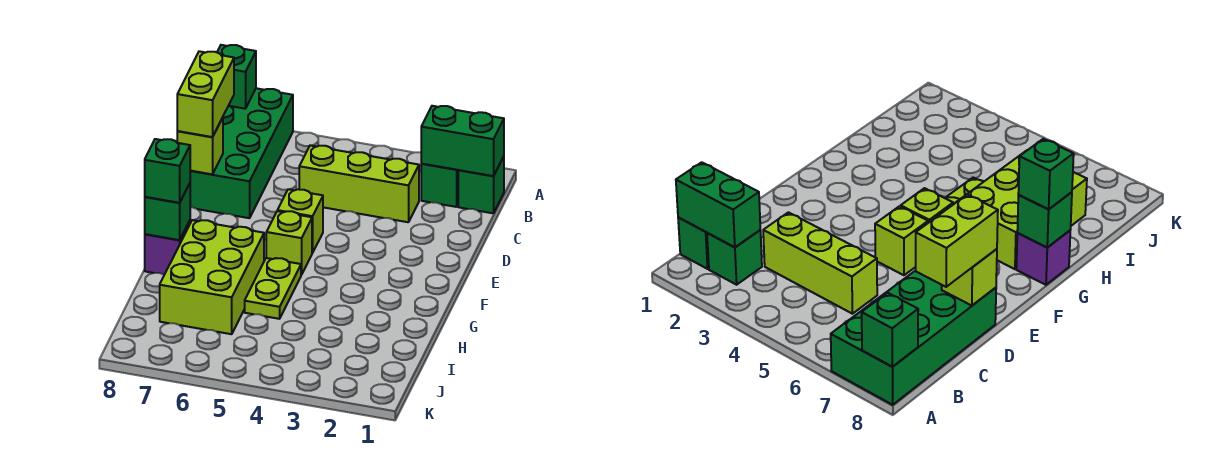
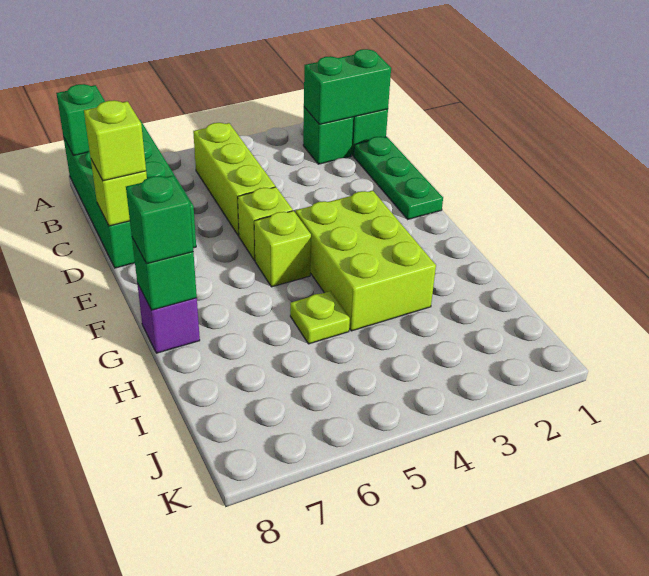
none -> green plate C1:E1 level 1
lime brick C3:C5 level 1 -> lime brick B5:D5 level 1
lime brick C8:D8 level 3 -> lime brick D8 level 3
lime plate G5:H5 level 1 -> lime plate H5 level 1
lime brick G6:I7 level 1 -> lime brick F3:H4 level 1

